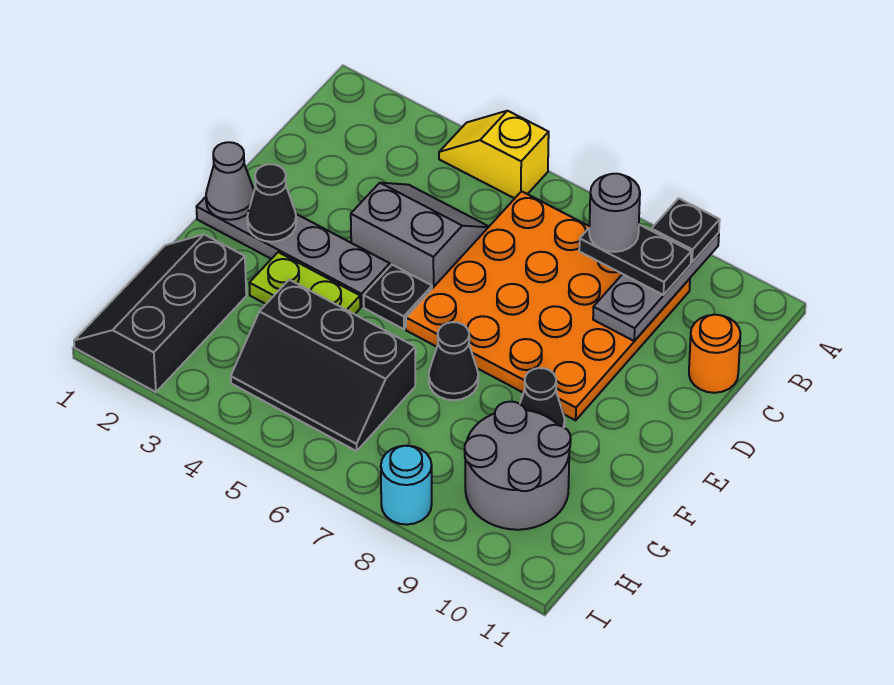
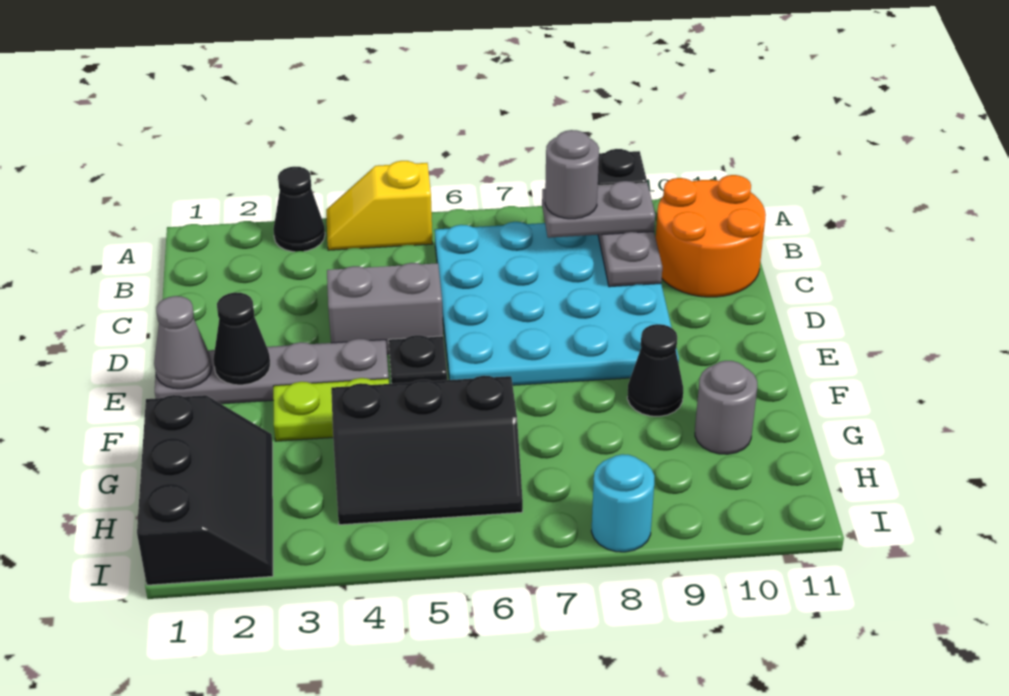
orange plate B6:E9 level 1 -> cyan plate B6:E9 level 1
black plate B8:B9 level 3 -> grey plate B8:B9 level 3
orange round brick C11 level 1 -> orange round brick B10:C11 level 1
black cone F7 level 1 -> black cone A3 level 1
black slope G1:I2 level 1 top 2 -> black slope G1:I2 level 1 top 1
grey round brick G9:H10 level 1 -> grey round brick G10 level 1

